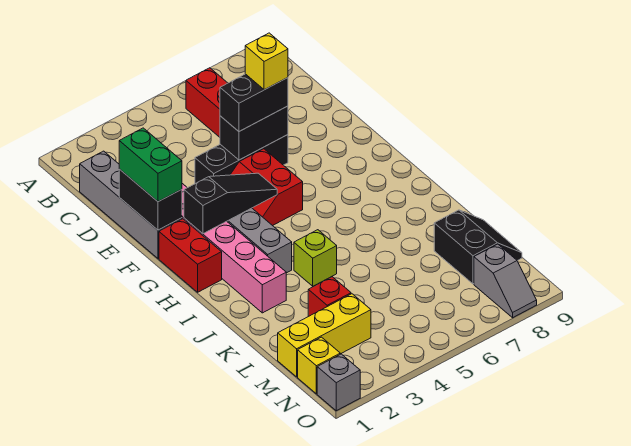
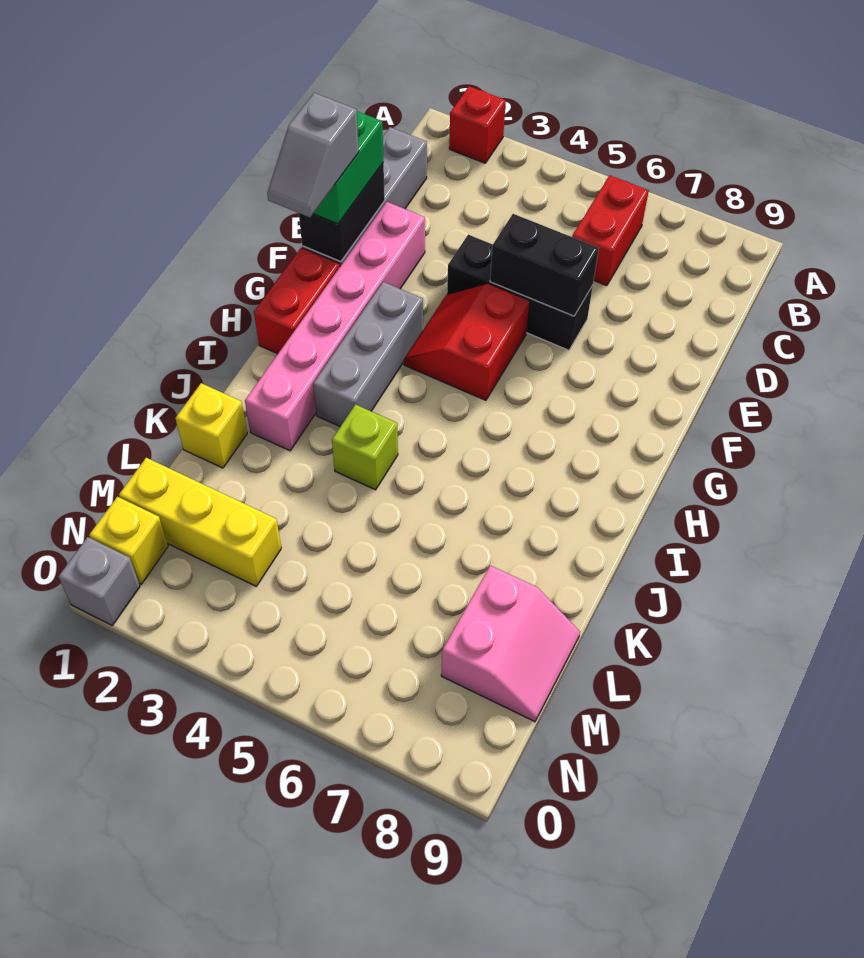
black brick E5:E6 level 3 -> none
yellow brick E6 level 4 -> yellow brick K1 level 1
black slope G2:G4 level 2 top 2 -> none
red brick L3 level 1 -> red brick A2 level 1
black slope L8:M9 level 1 top 8 -> pink slope L8:M9 level 1 top 8
grey slope N8:O8 level 1 top N -> grey slope F1:G1 level 4 top F

